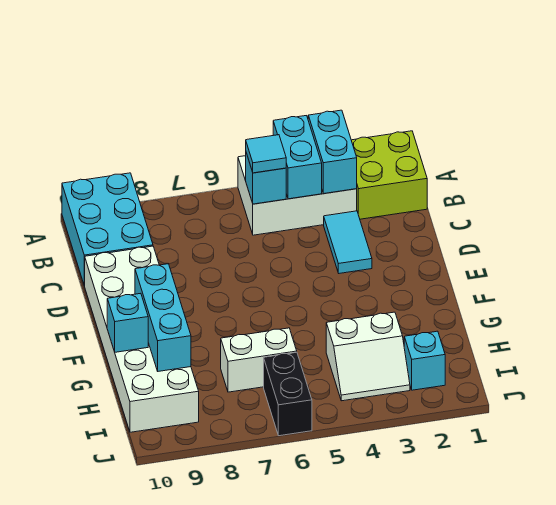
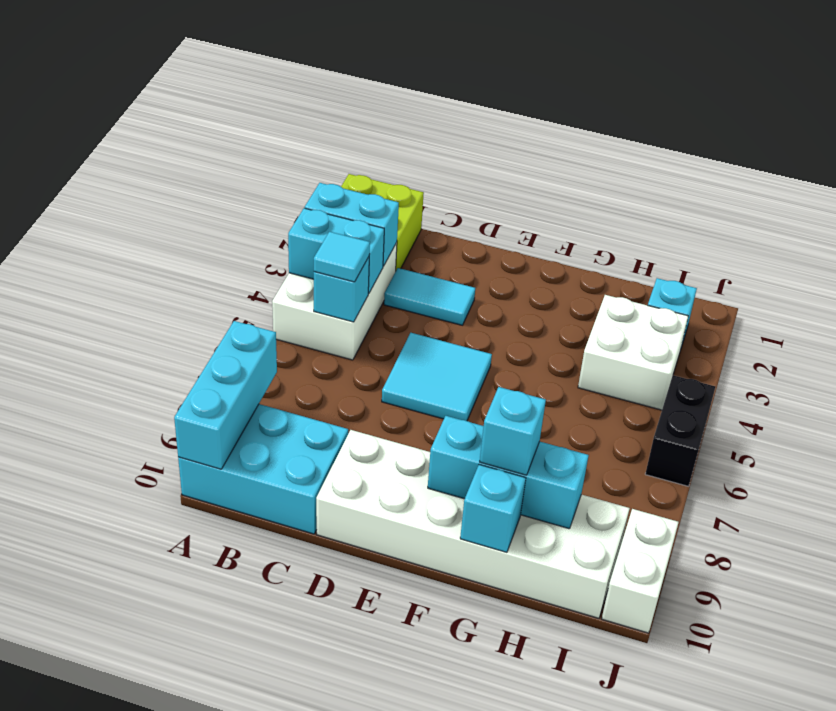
none -> cyan brick A8:A10 level 2
none -> cyan tile D5:E6 level 1
none -> cyan brick G9 level 3
white slope H3:I4 level 1 top H -> white brick H3:I4 level 1
white brick H6:H7 level 1 -> white brick J9:J10 level 1
black brick I6:J6 level 1 -> black brick J5:J6 level 1

